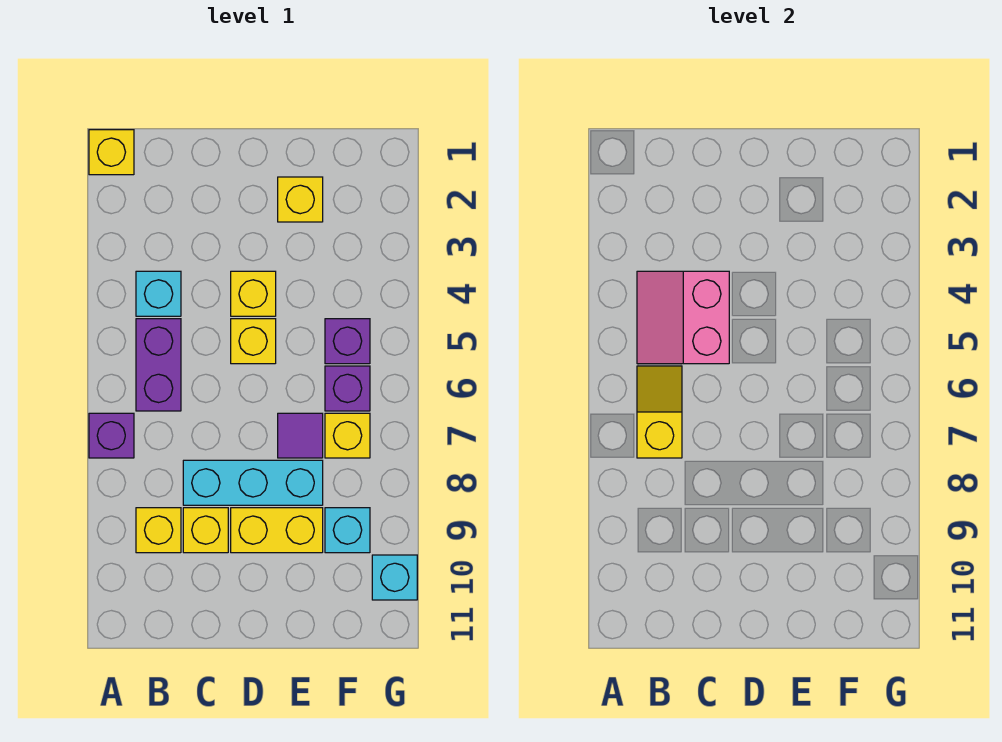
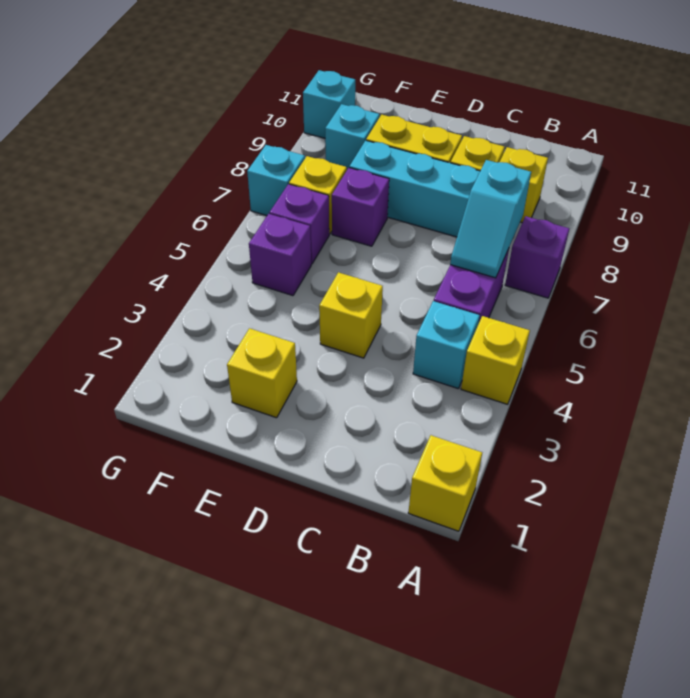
pink slope B4:C5 level 2 top C -> none
yellow slope B6:B7 level 2 top 7 -> cyan slope B6:B7 level 2 top 7
yellow brick D5 level 1 -> yellow brick A4 level 1
purple tile E7 level 1 -> purple brick E7 level 1
none -> cyan brick G7 level 1

